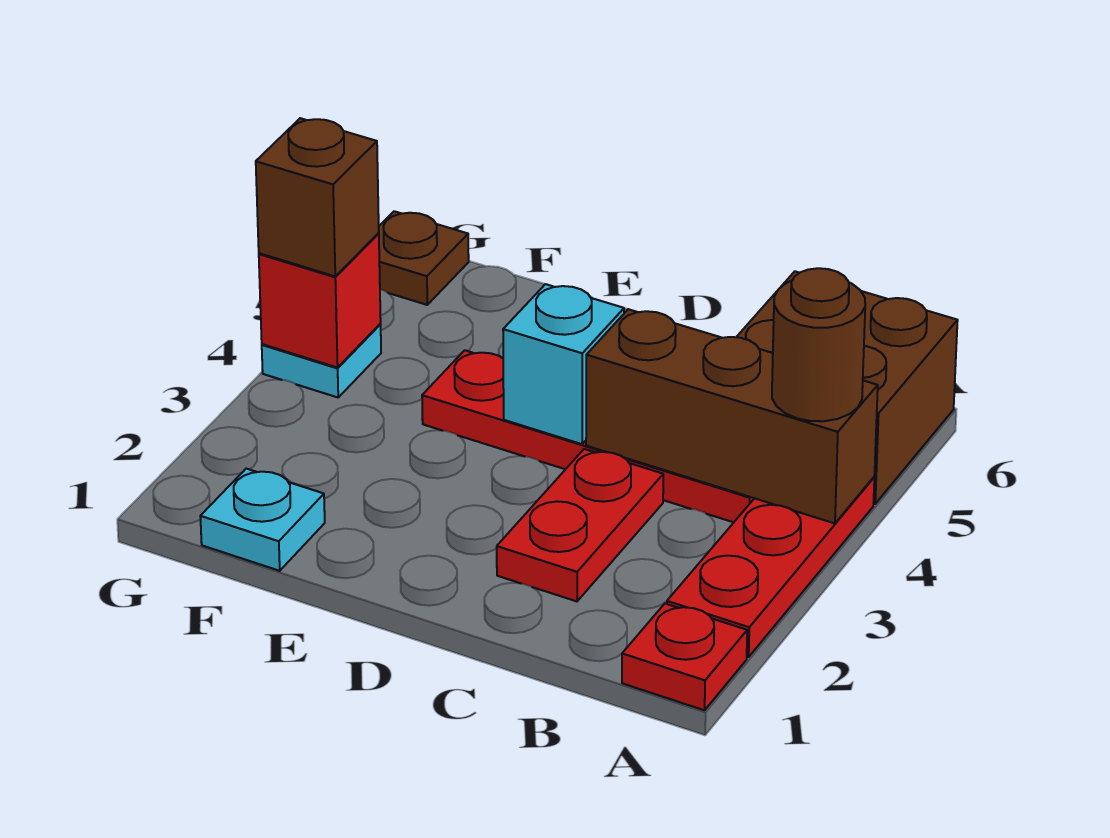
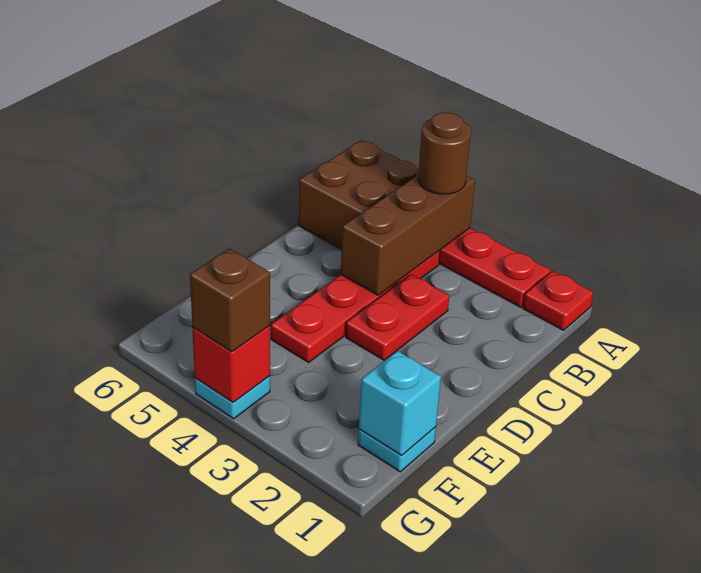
red plate C2:C3 level 1 -> red plate C3:D3 level 1
cyan brick D4 level 2 -> cyan brick F1 level 2
brown plate G6 level 1 -> none

